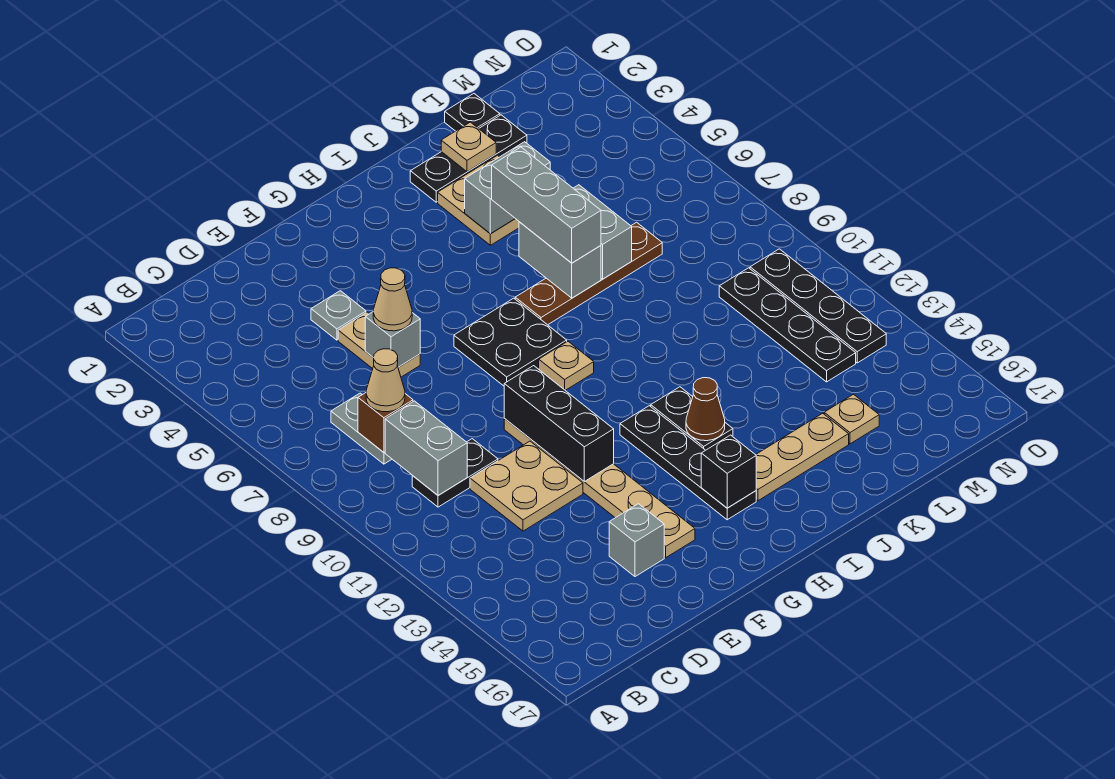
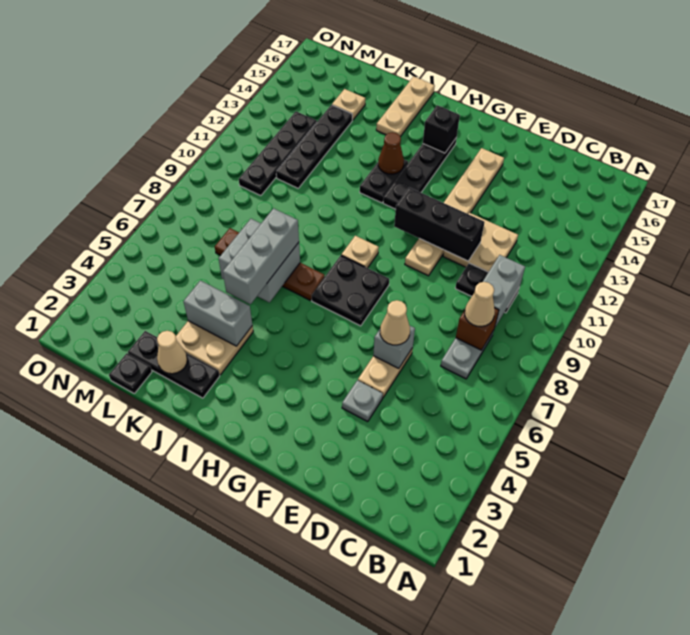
grey brick E15 level 1 -> none
black brick F10:F12 level 2 -> black brick E11:G11 level 2
tan plate I15:K15 level 1 -> tan plate J15:J17 level 1
tan plate K2 level 2 -> tan cone K2 level 2
black plate N10:N13 level 1 -> black plate L11:L14 level 1

